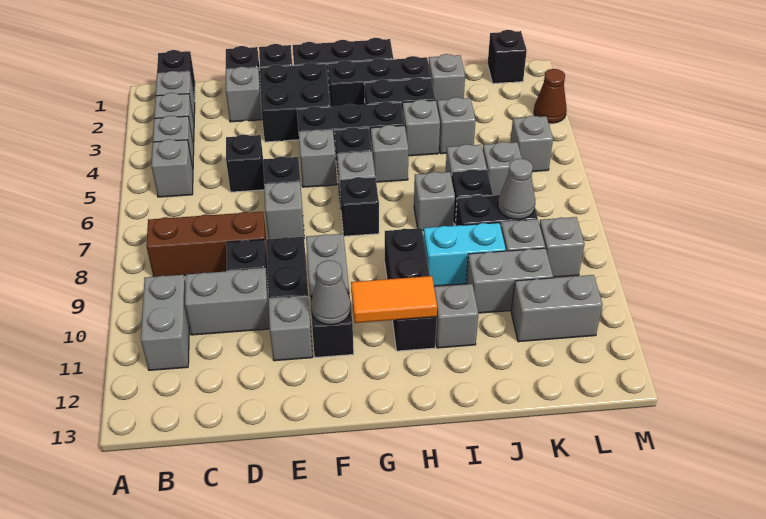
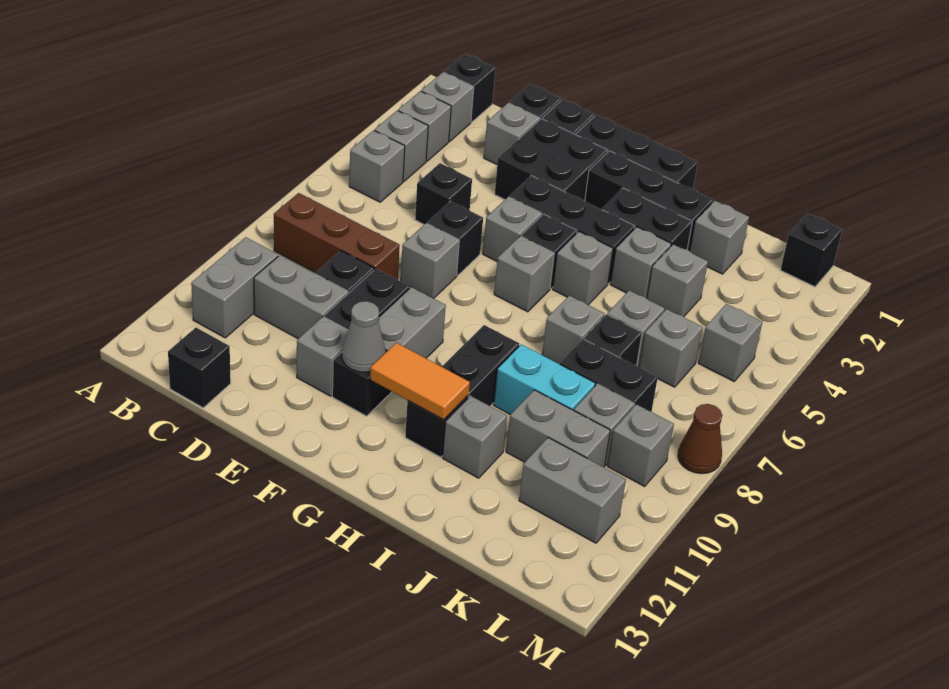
black brick G7 level 1 -> black brick C13 level 1
grey cone K8 level 2 -> none
brown cone M3 level 1 -> brown cone M8 level 1

